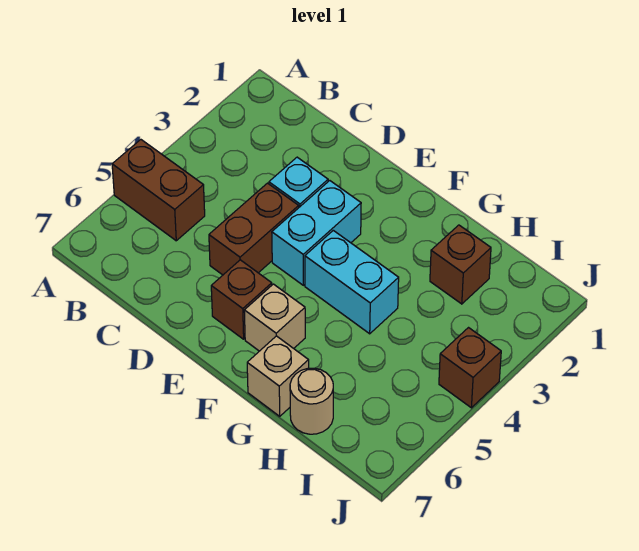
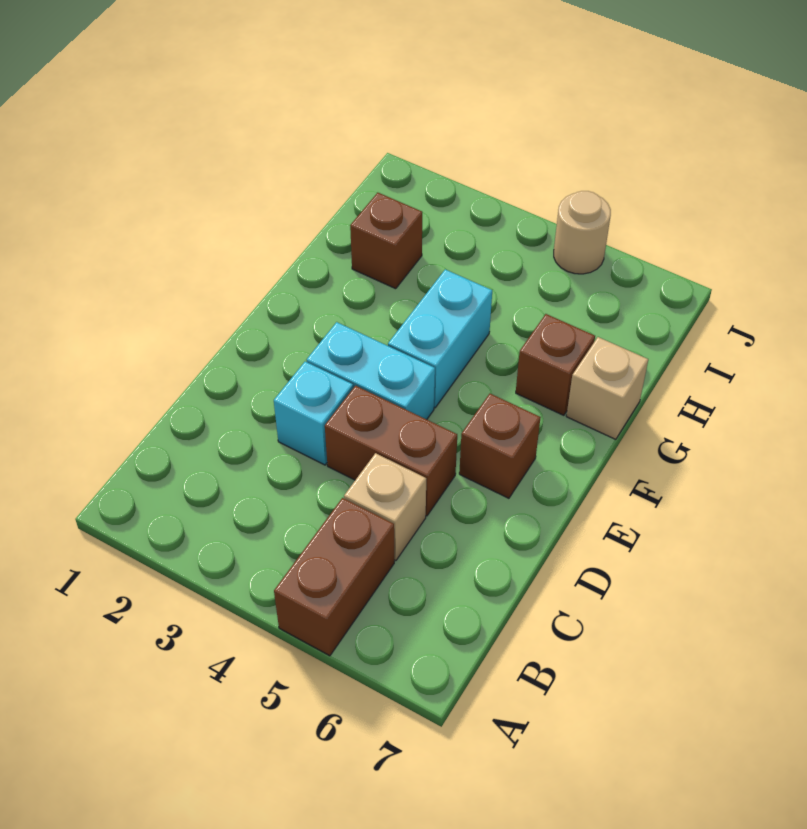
tan brick F6 level 1 -> tan brick C5 level 1
tan round brick H7 level 1 -> tan round brick J5 level 1
brown brick J4 level 1 -> brown brick G6 level 1

